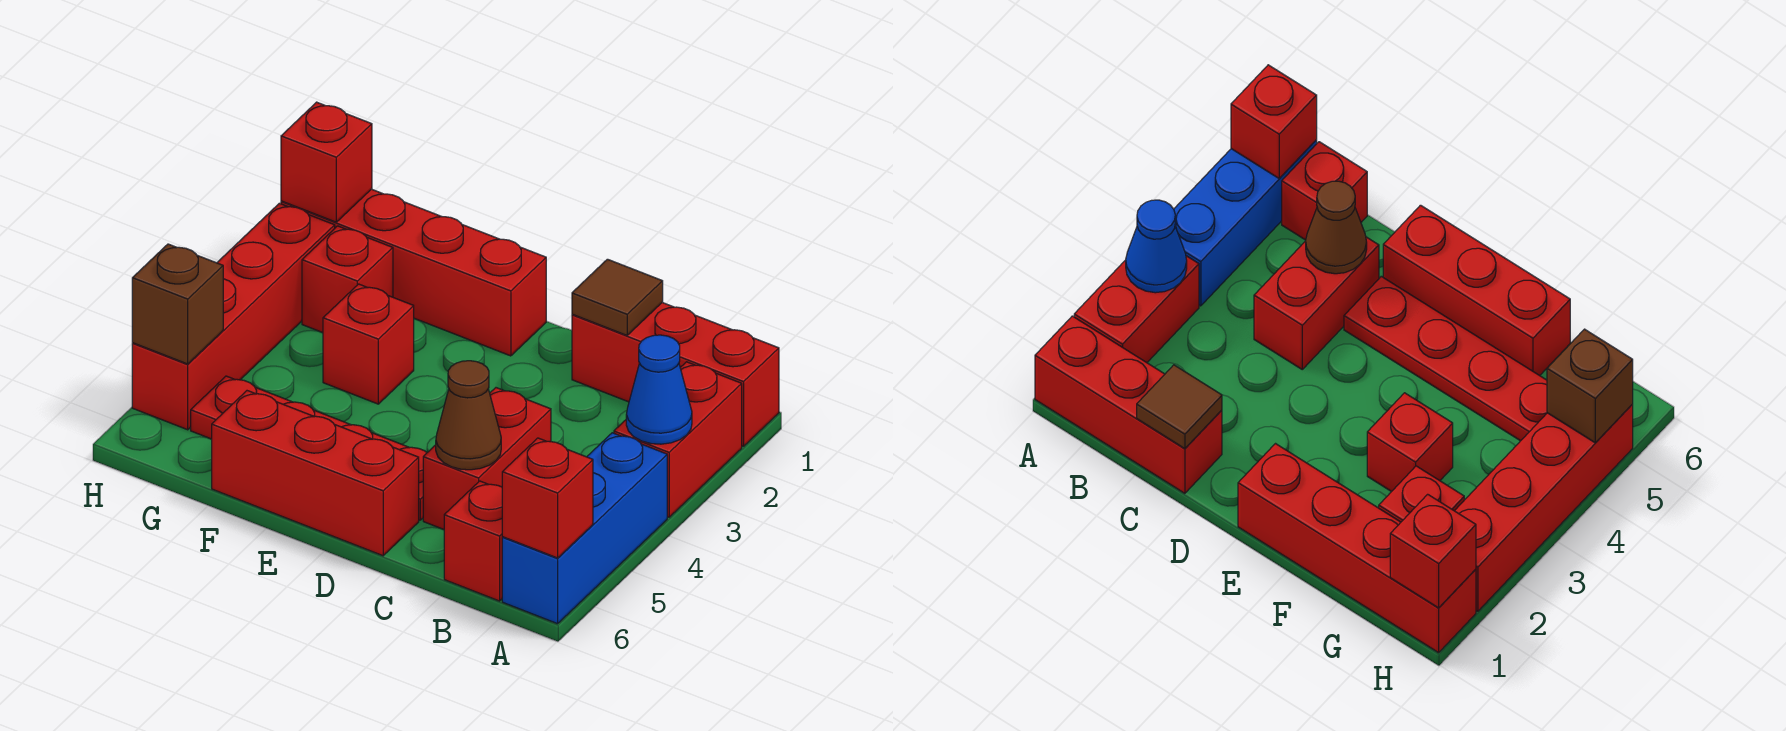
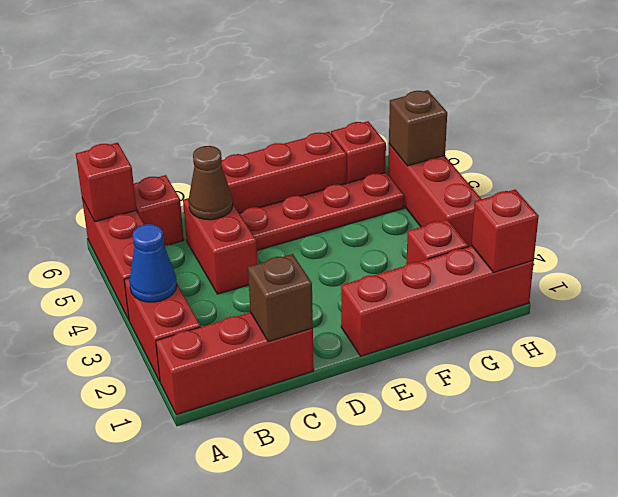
blue brick A4:A6 level 1 -> red brick A4:A6 level 1
brown tile C1 level 2 -> brown brick C1 level 2
red brick F3 level 1 -> red brick G6 level 1
red brick H2:H5 level 1 -> red brick H3:H5 level 1

